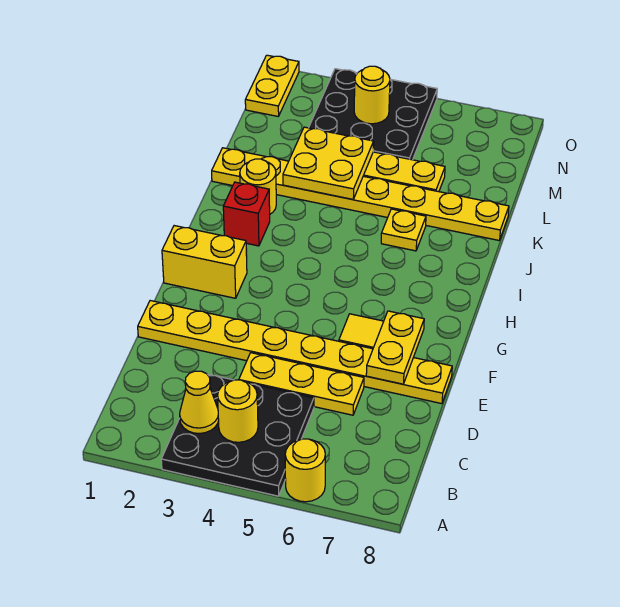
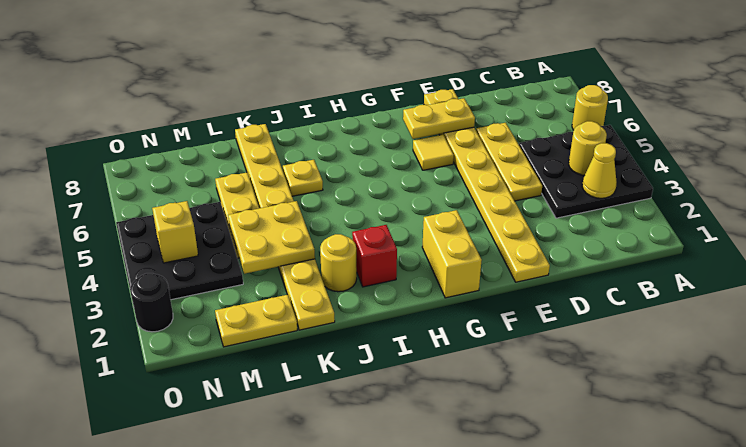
yellow plate N1:O1 level 1 -> yellow plate L1:M1 level 1
yellow round brick N4 level 2 -> yellow brick N4 level 2
none -> black round brick O2 level 1

